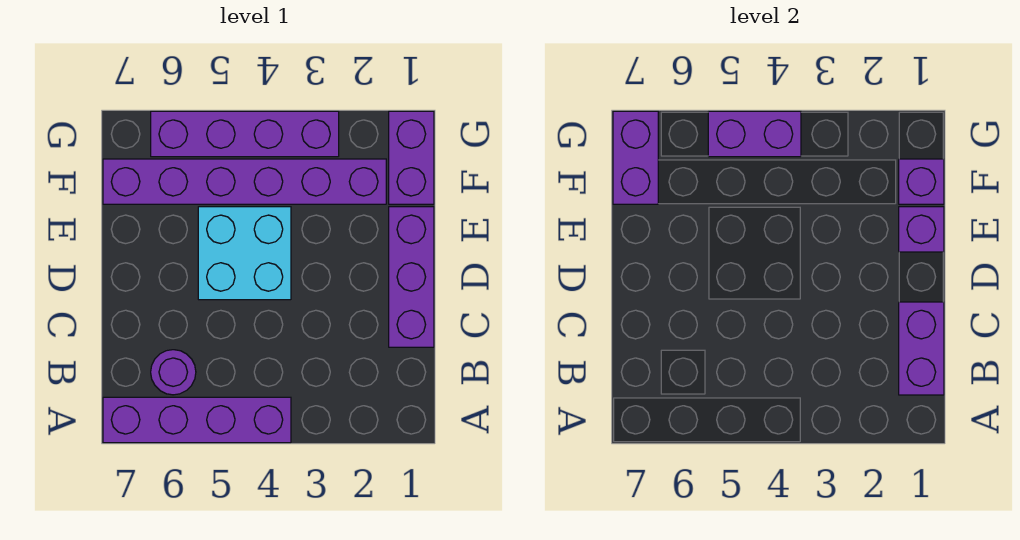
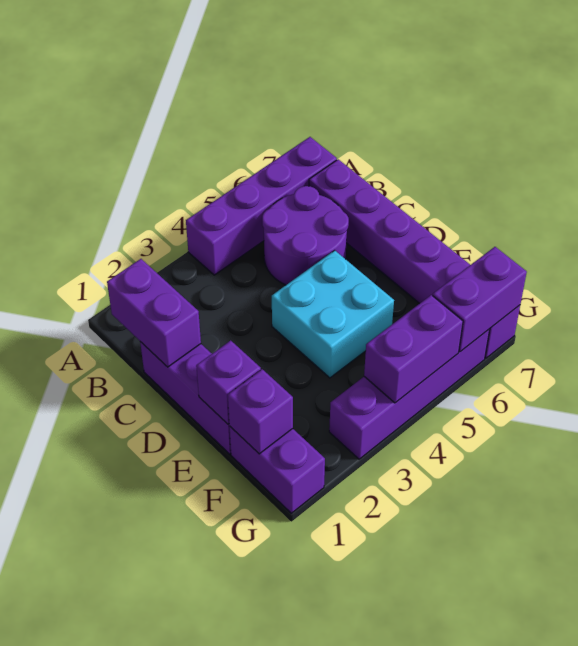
purple round brick B6 level 1 -> purple round brick B5:C6 level 1
purple brick F2:F7 level 1 -> purple brick B7:G7 level 1
purple brick F7:G7 level 2 -> purple brick G6:G7 level 2

